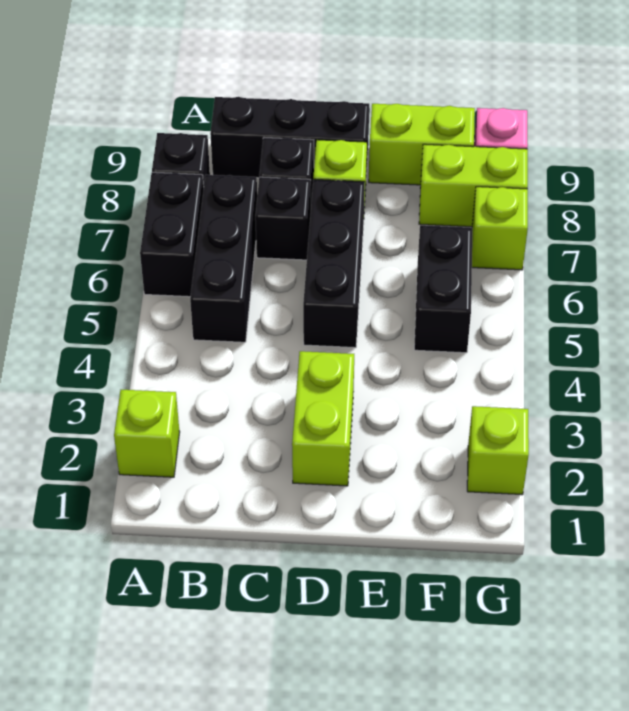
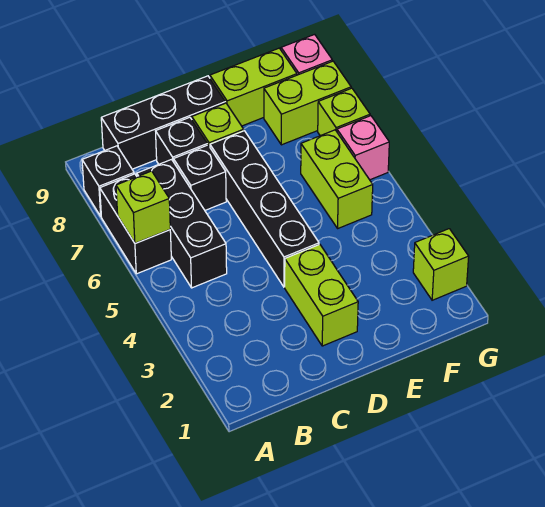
lime brick A2 level 1 -> lime brick A6 level 2
black brick D5:D7 level 1 -> black brick D4:D7 level 1
black brick F5:F6 level 1 -> lime brick F5:F6 level 1
none -> pink brick G6 level 1

